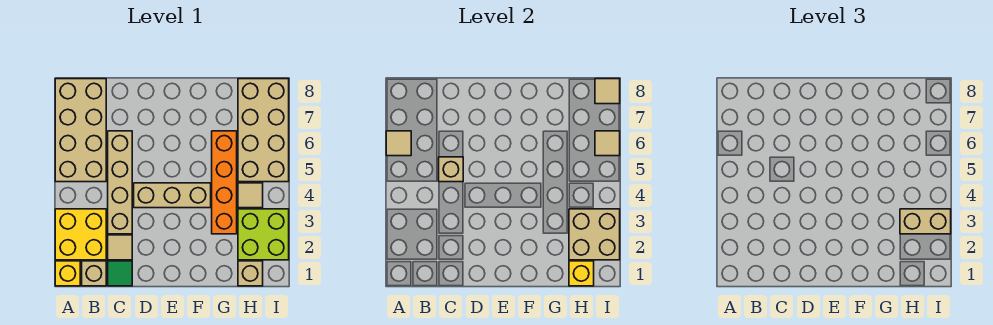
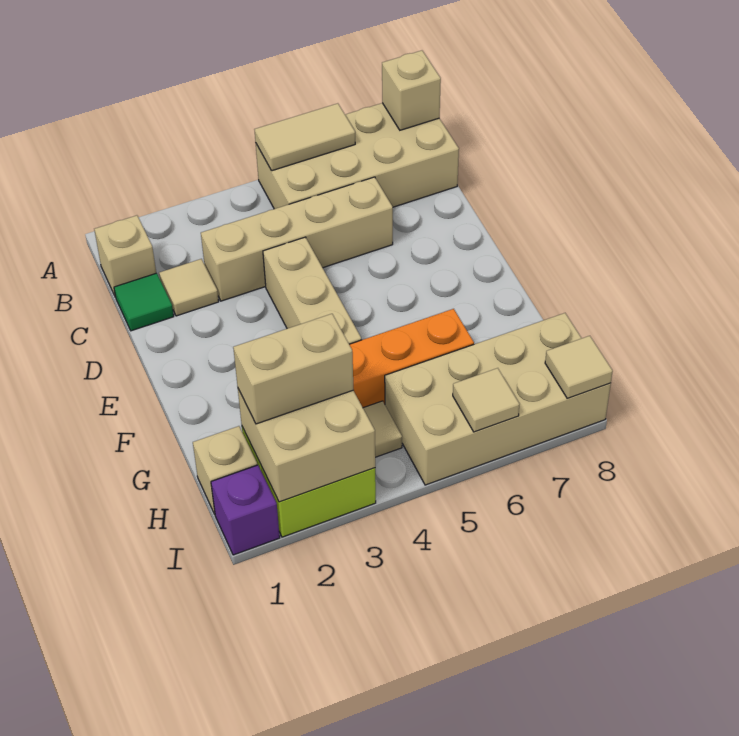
yellow brick A1 level 1 -> none
yellow brick A2:B3 level 1 -> none
tan tile A6 level 2 -> tan tile A5:A6 level 2
tan brick C5 level 2 -> tan brick A8 level 2
yellow brick H1 level 2 -> none
tan brick H3:I3 level 3 -> tan brick H2:H3 level 3
none -> purple brick I1 level 1

